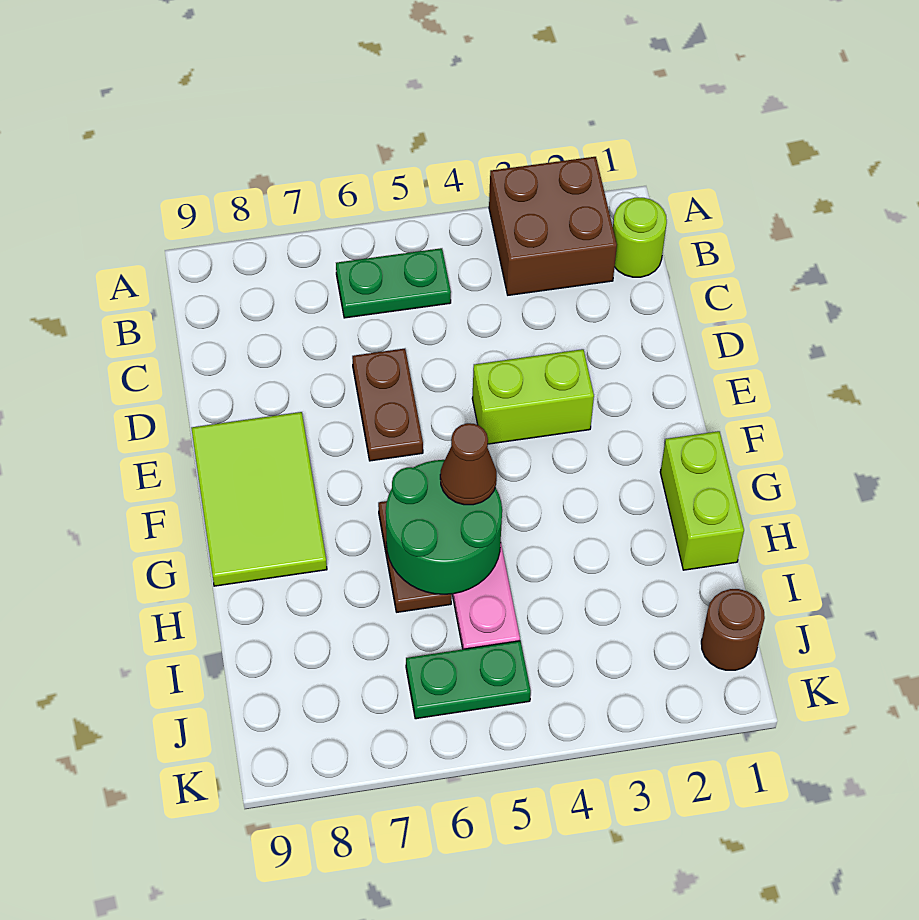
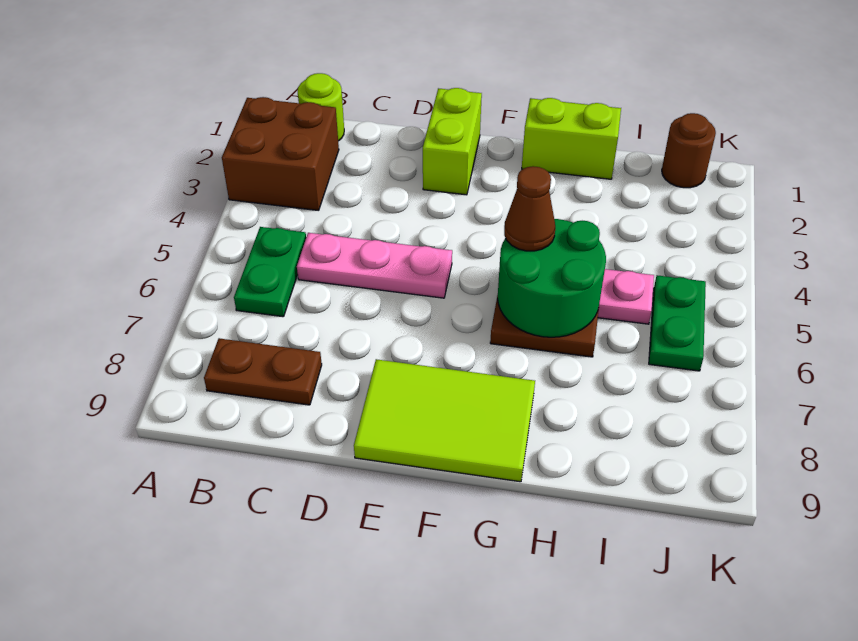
none -> pink plate C5:E5 level 1
brown plate D6:E6 level 1 -> brown plate B8:C8 level 1
lime brick E3:E4 level 1 -> lime brick E1:E2 level 1

